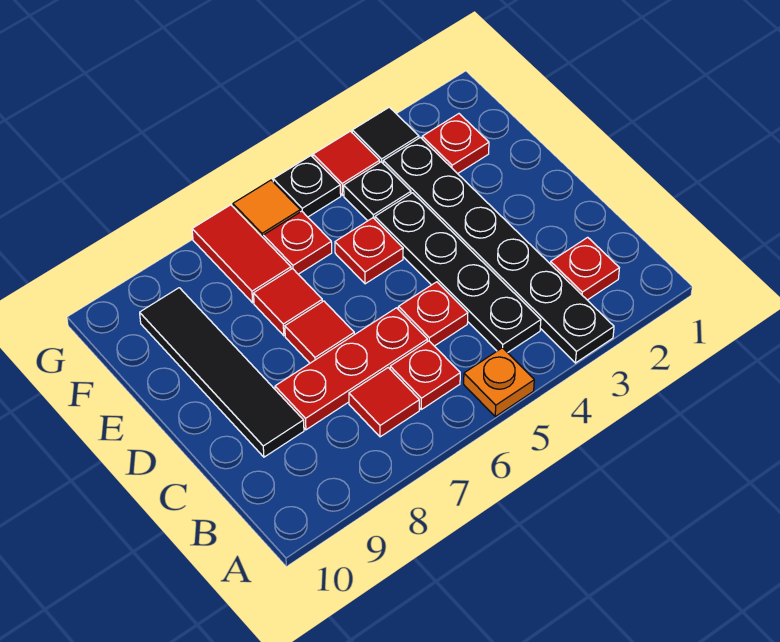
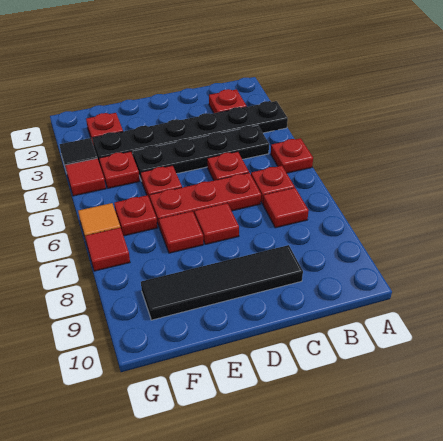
orange plate A5 level 1 -> red plate A5 level 1
red plate C6:C8 level 1 -> red plate C6:E6 level 1
black plate F4 level 1 -> red plate F4 level 1
red tile F7:G7 level 1 -> red tile G7 level 1
black plate G5 level 1 -> none

